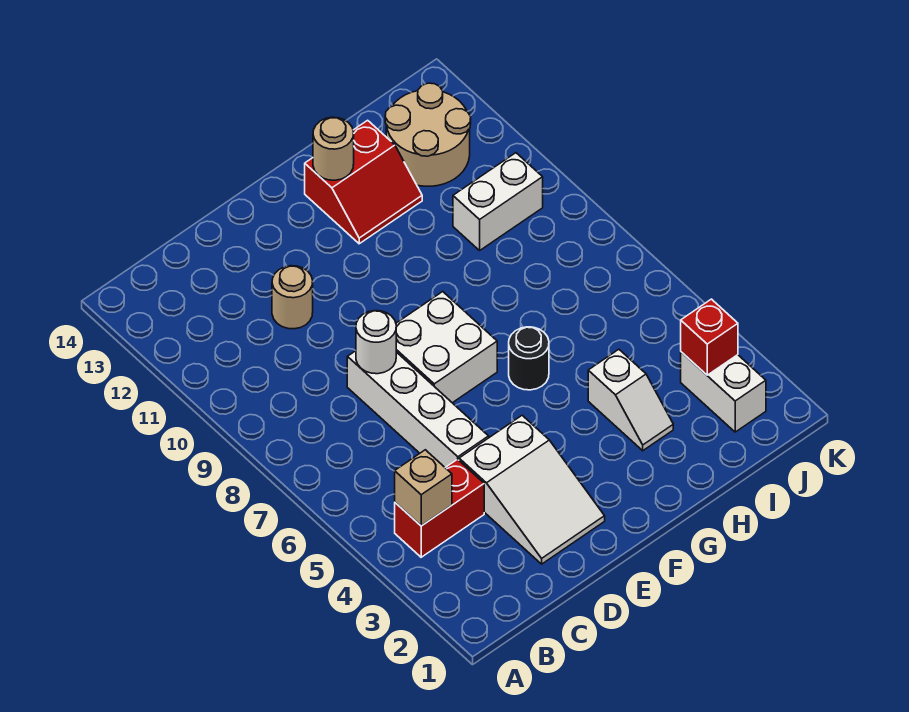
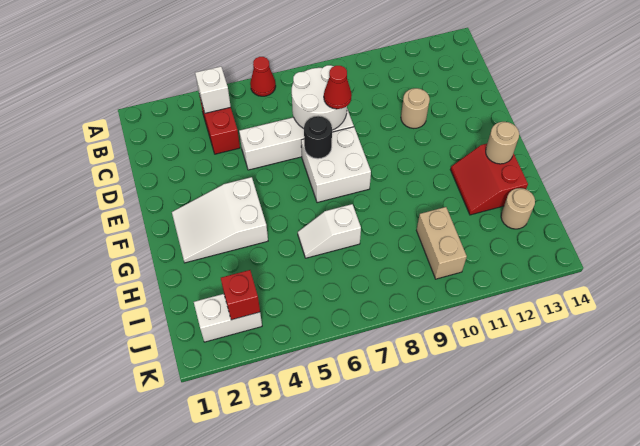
none -> red cone A6 level 1
tan brick B4 level 2 -> white brick B4 level 2
white slope D2:E4 level 1 top 4 -> white slope F2:G4 level 1 top 4
white round brick D8 level 2 -> white round brick C7:D8 level 2
none -> red cone D8 level 3
black round brick G6 level 1 -> black round brick E7 level 2
white slope H3:H4 level 1 top 4 -> white slope H6:H7 level 1 top 7
white brick I10:J10 level 1 -> tan brick I10:J10 level 1
tan round brick I12:J13 level 1 -> tan round brick I13 level 1

